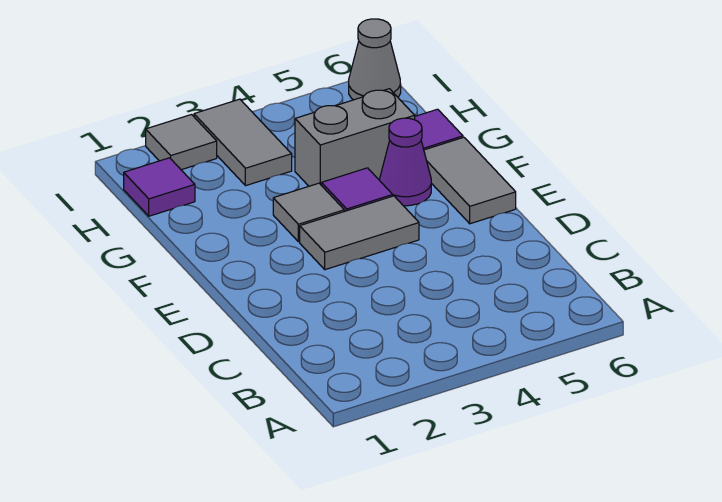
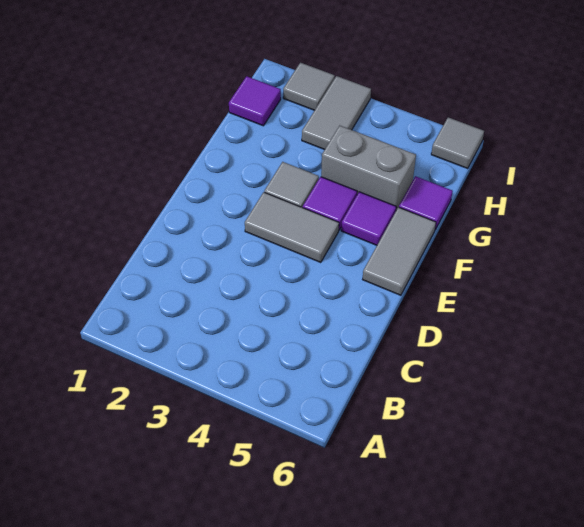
purple cone F5 level 1 -> purple tile F5 level 1
grey cone I6 level 1 -> grey tile I6 level 1

